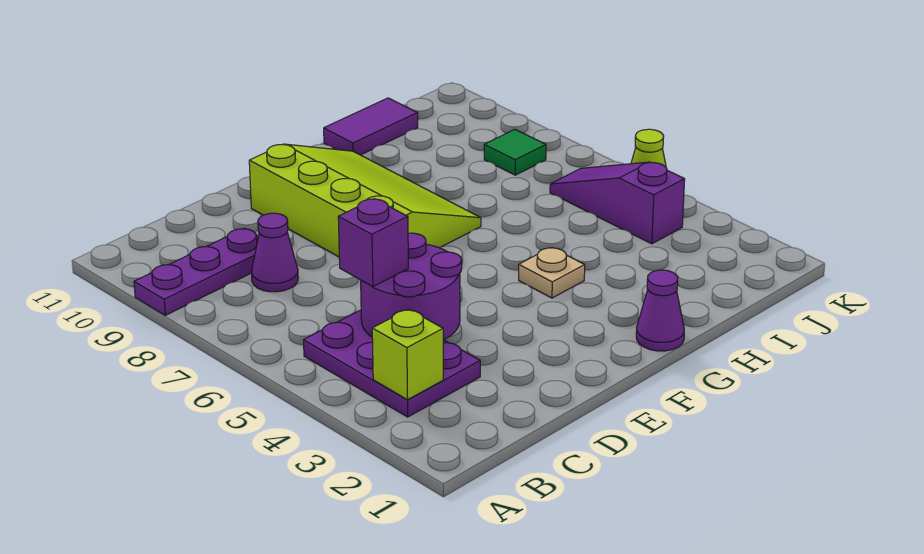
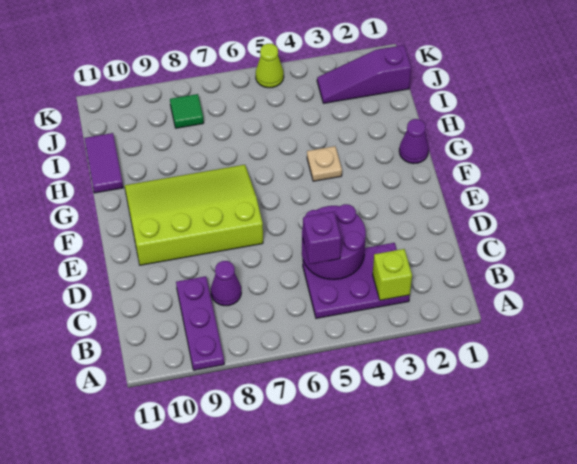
purple slope J4:J6 level 1 top 4 -> purple slope J1:J3 level 1 top 1

